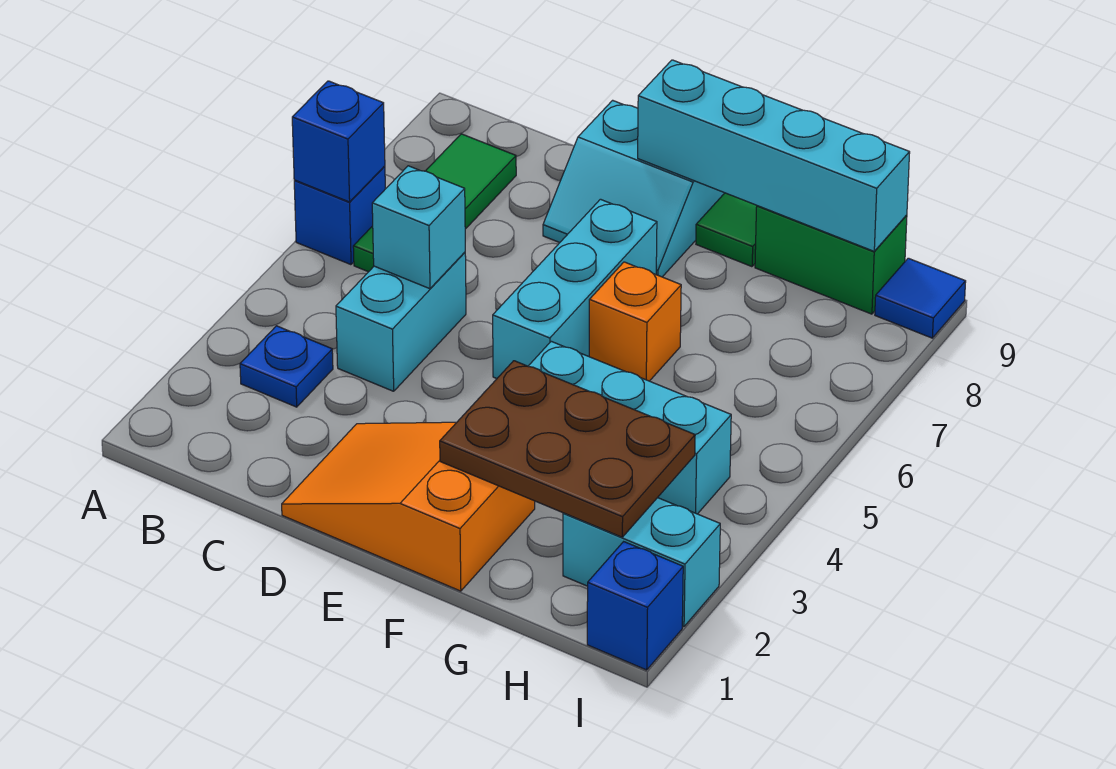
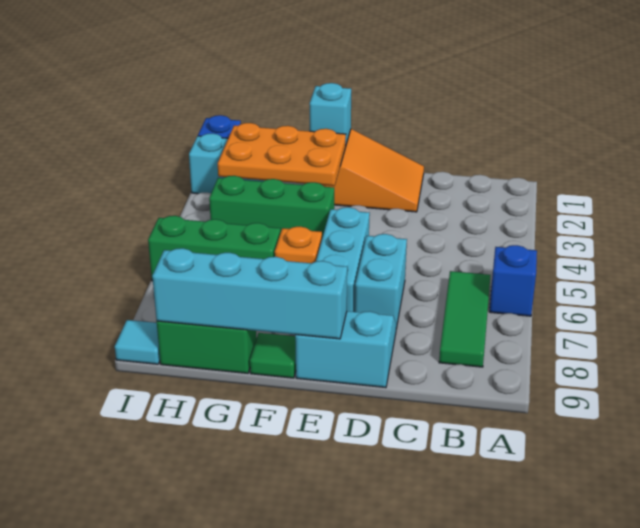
blue brick A6 level 2 -> none
blue plate B3 level 1 -> none
cyan brick C4:C5 level 1 -> cyan brick D6:D7 level 1
cyan brick C5 level 2 -> cyan brick F1 level 2
brown plate F2:H3 level 2 -> orange plate F2:H3 level 2
cyan brick F4:H4 level 1 -> green brick F4:H4 level 1
none -> green brick G6:I6 level 1
blue tile I9 level 1 -> cyan tile I9 level 1

